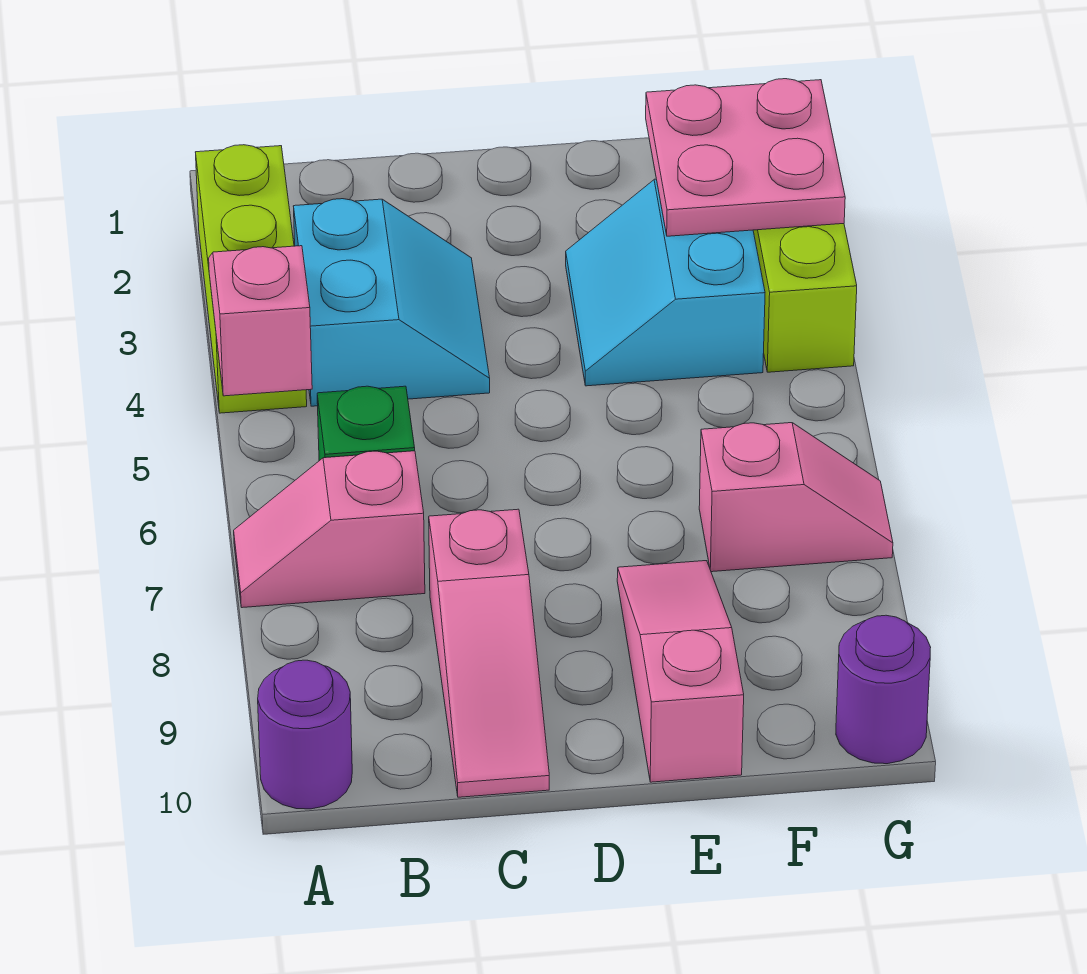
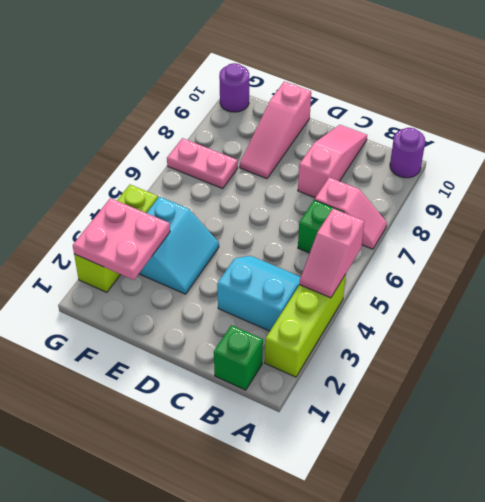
none -> green brick B1 level 1
cyan slope B3:C4 level 1 top B -> cyan slope B3:C4 level 1 top 3
pink slope F7:G7 level 1 top F -> pink plate F7:G7 level 1

